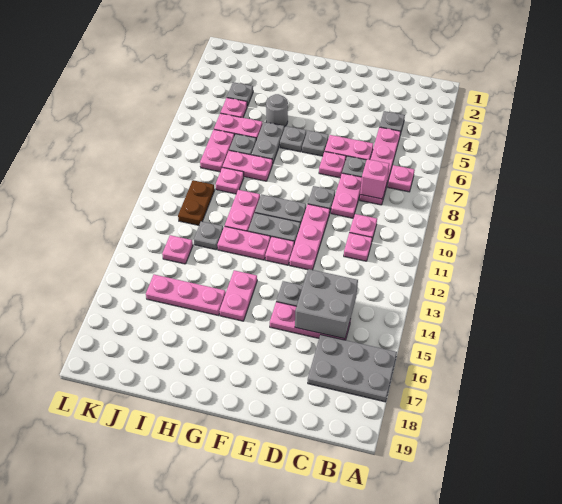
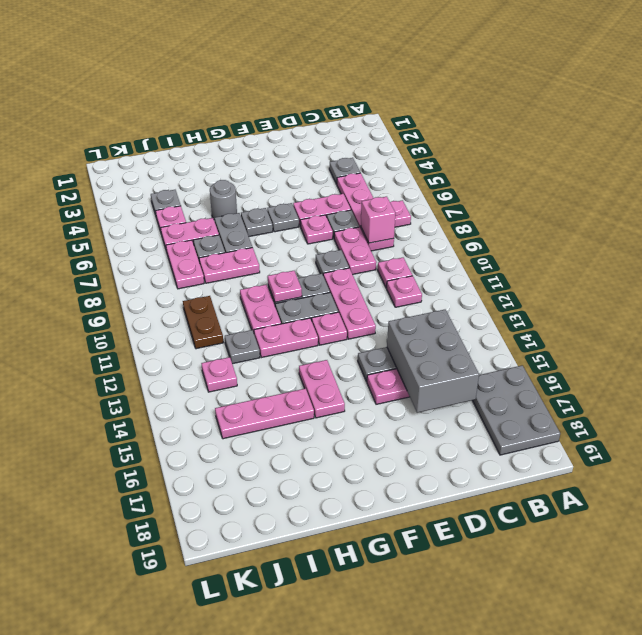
grey plate A16:C17 level 1 -> grey plate A16:B18 level 1
grey brick C14:D15 level 2 -> grey brick C14:D16 level 2
pink plate I9 level 1 -> pink plate G10 level 2

